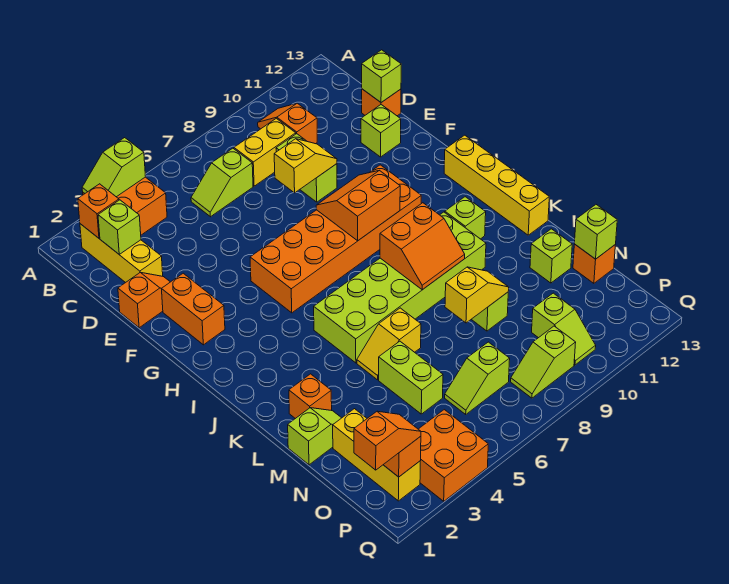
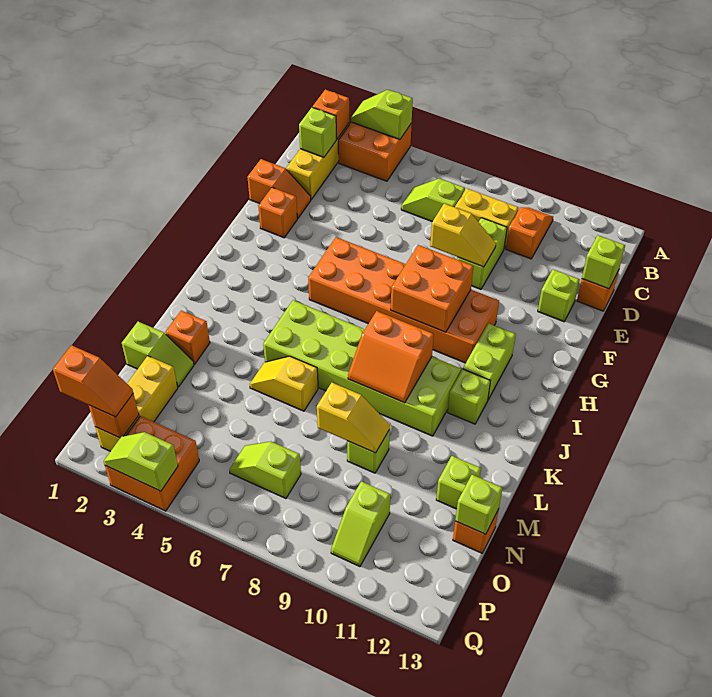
orange brick F2:G2 level 1 -> orange brick F2 level 1
orange slope G8:H9 level 2 top H -> orange brick G8:H9 level 2
yellow brick H13:K13 level 1 -> none
lime brick M5:N5 level 1 -> lime brick H11:I11 level 1
lime slope P8:P9 level 1 top 9 -> lime slope Q3:Q4 level 2 top 4

